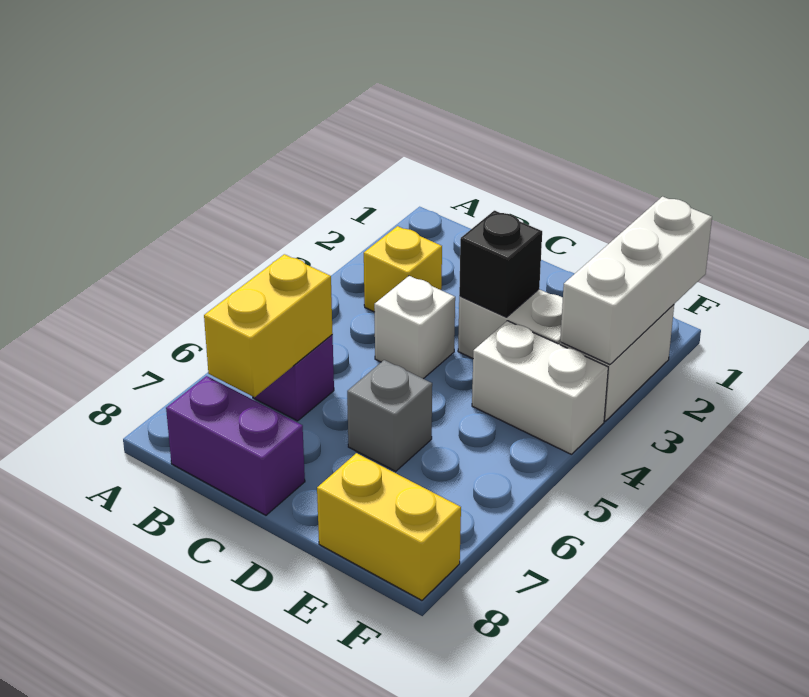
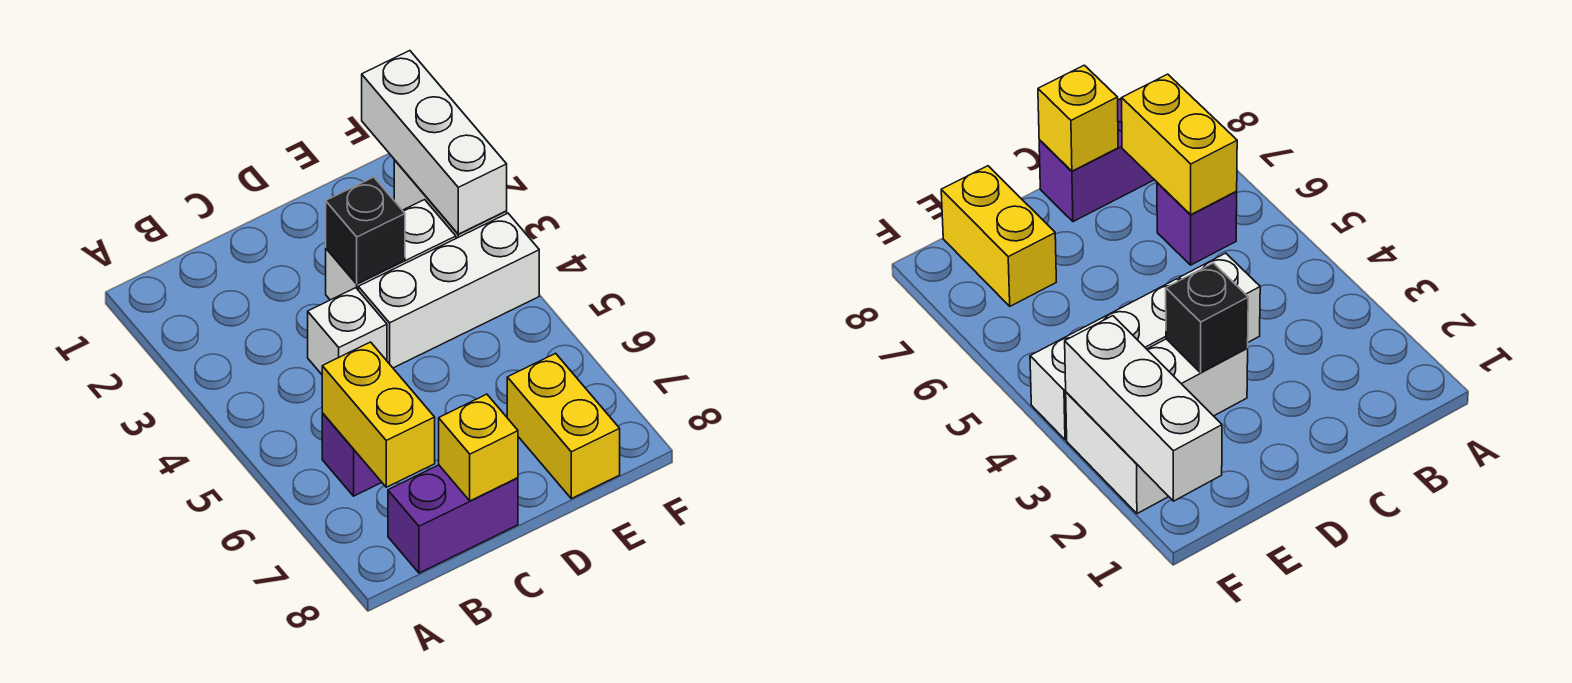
yellow brick B3 level 1 -> yellow brick C8 level 2
grey brick D6 level 1 -> none
white brick E4:F4 level 1 -> white brick D4:F4 level 1
yellow brick E8:F8 level 1 -> yellow brick E7:E8 level 1

